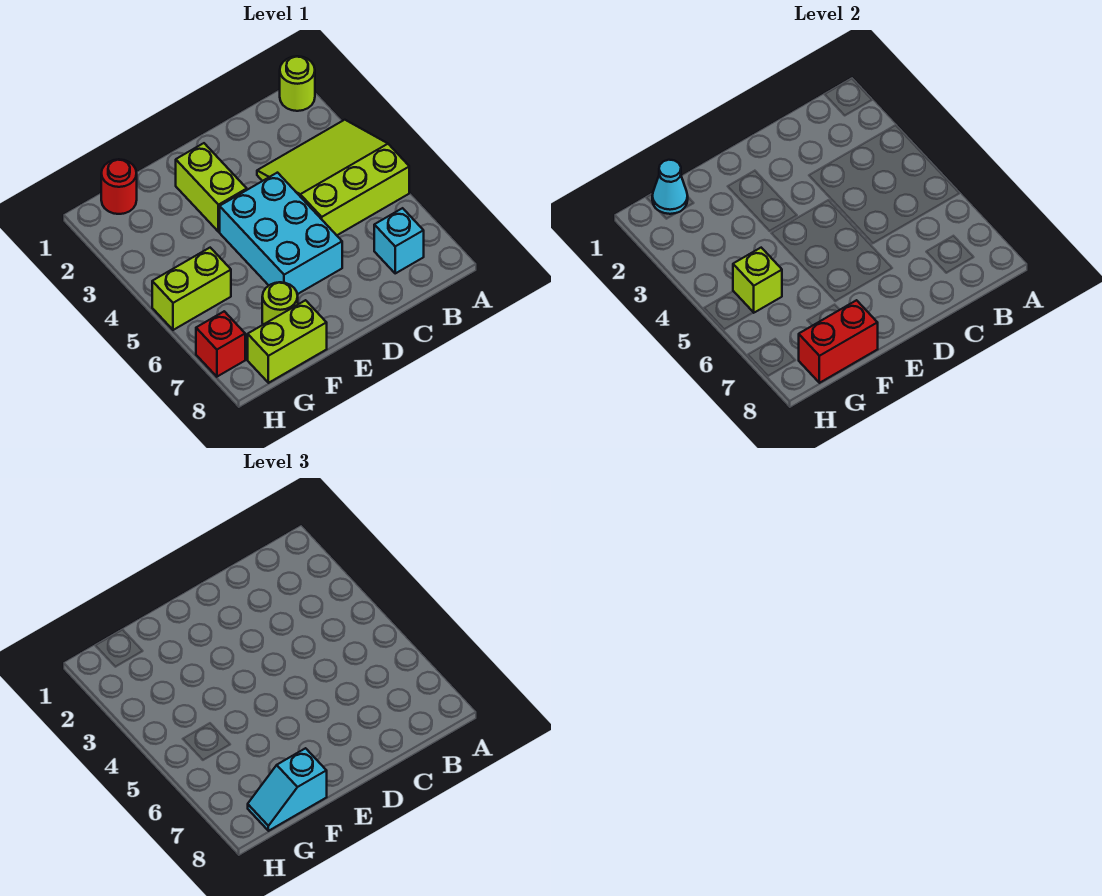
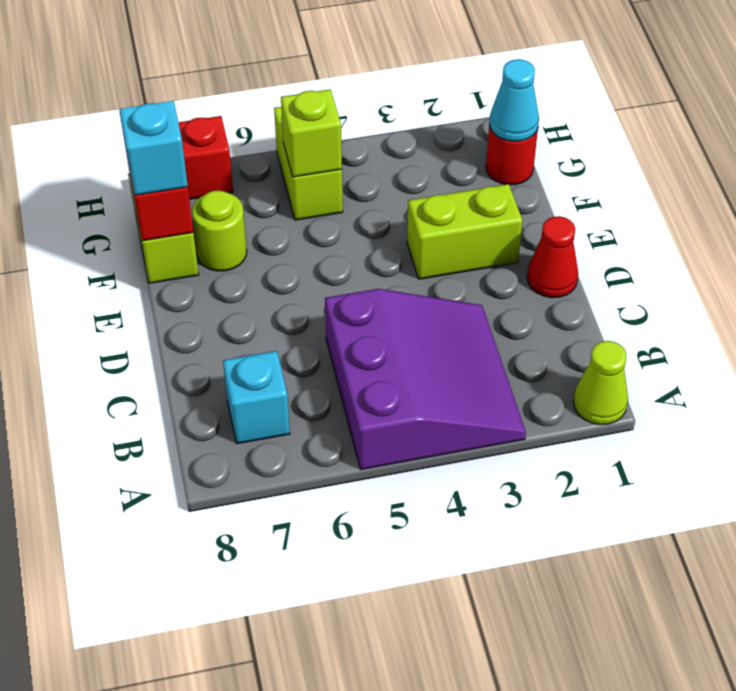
lime round brick A1 level 1 -> lime cone A1 level 1
lime slope A3:C5 level 1 top 5 -> purple slope A3:C5 level 1 top 5
none -> red cone D1 level 1
cyan brick D4:E6 level 1 -> none

